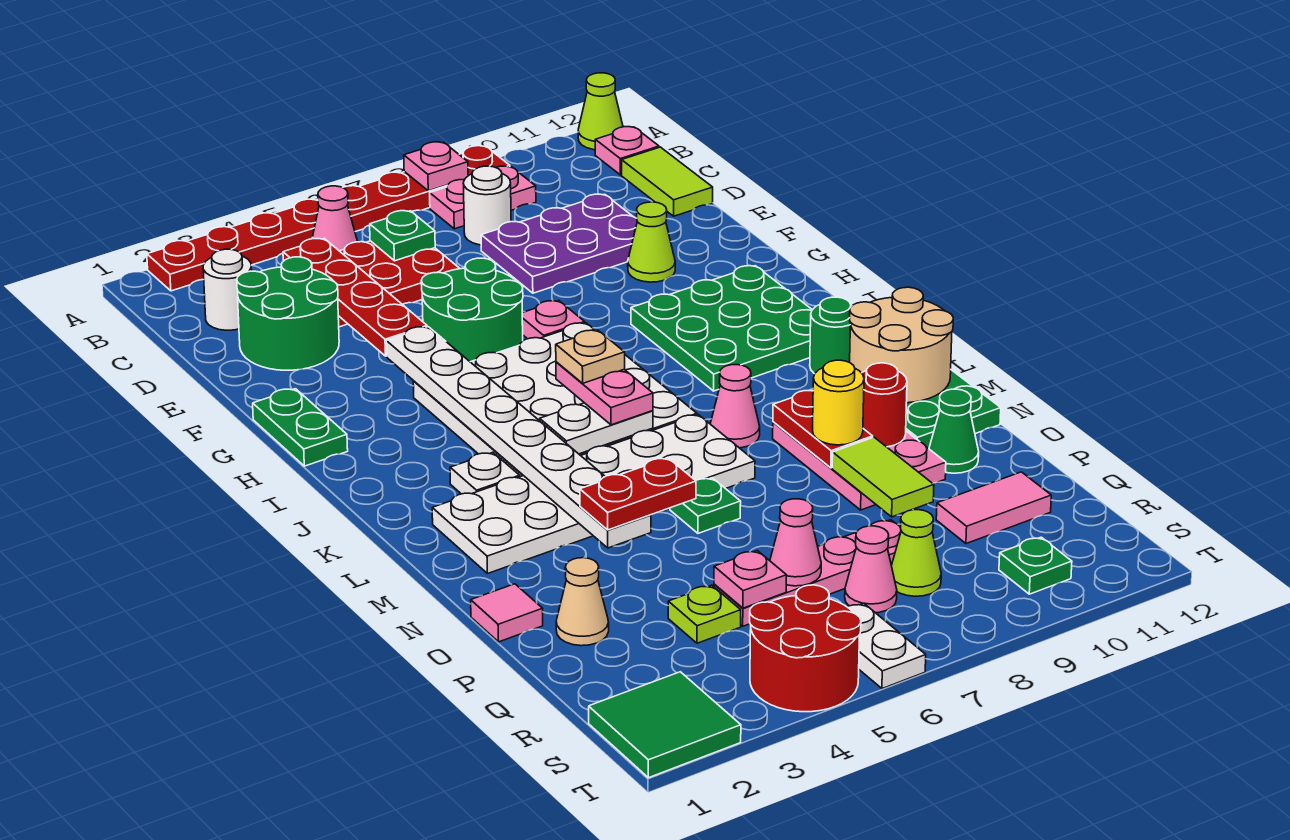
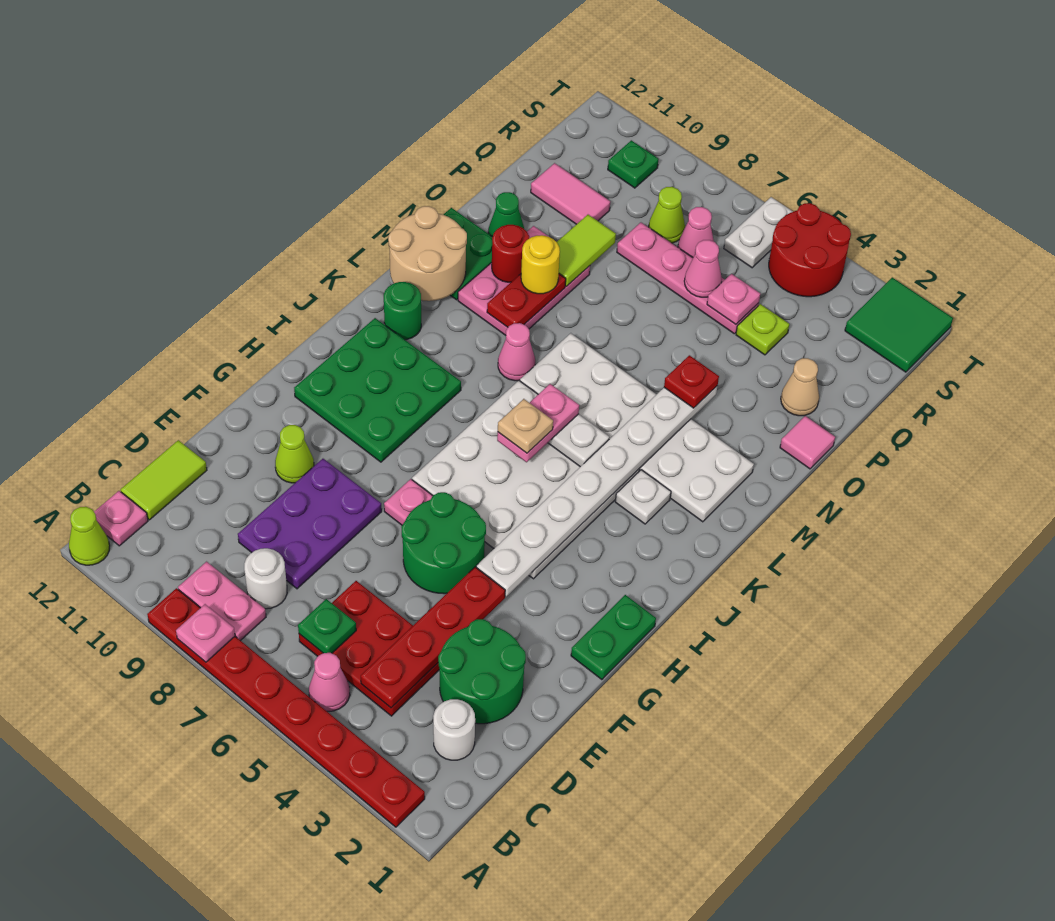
purple plate D8:E10 level 1 -> purple plate D8:F9 level 1
red plate N4:N5 level 3 -> red plate N4 level 3
green plate N6 level 1 -> none

